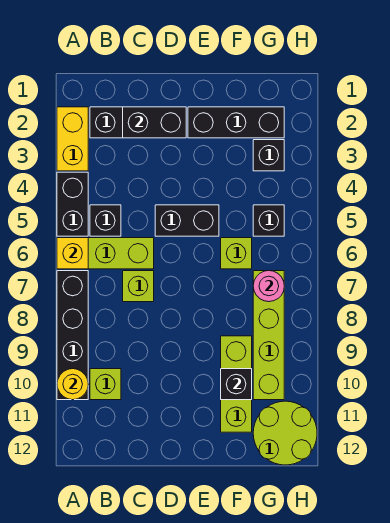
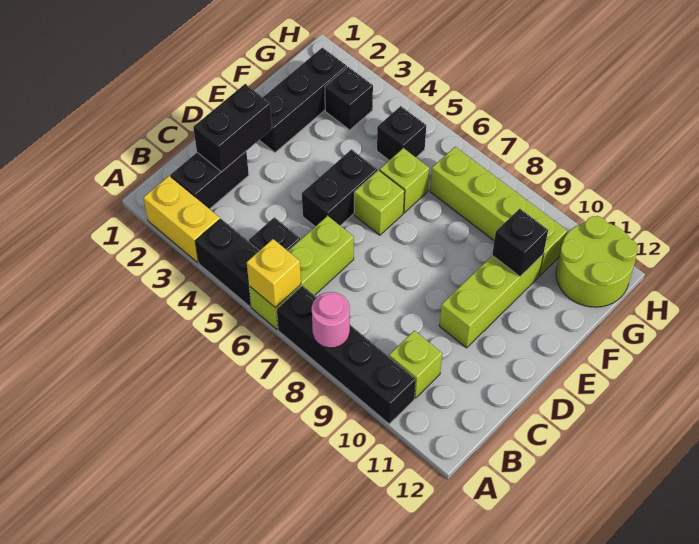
yellow round brick A10 level 2 -> none
lime brick C7 level 1 -> lime brick E6 level 1
lime brick F9:F11 level 1 -> lime brick D10:F10 level 1
pink round brick G7 level 2 -> pink round brick A8 level 2

